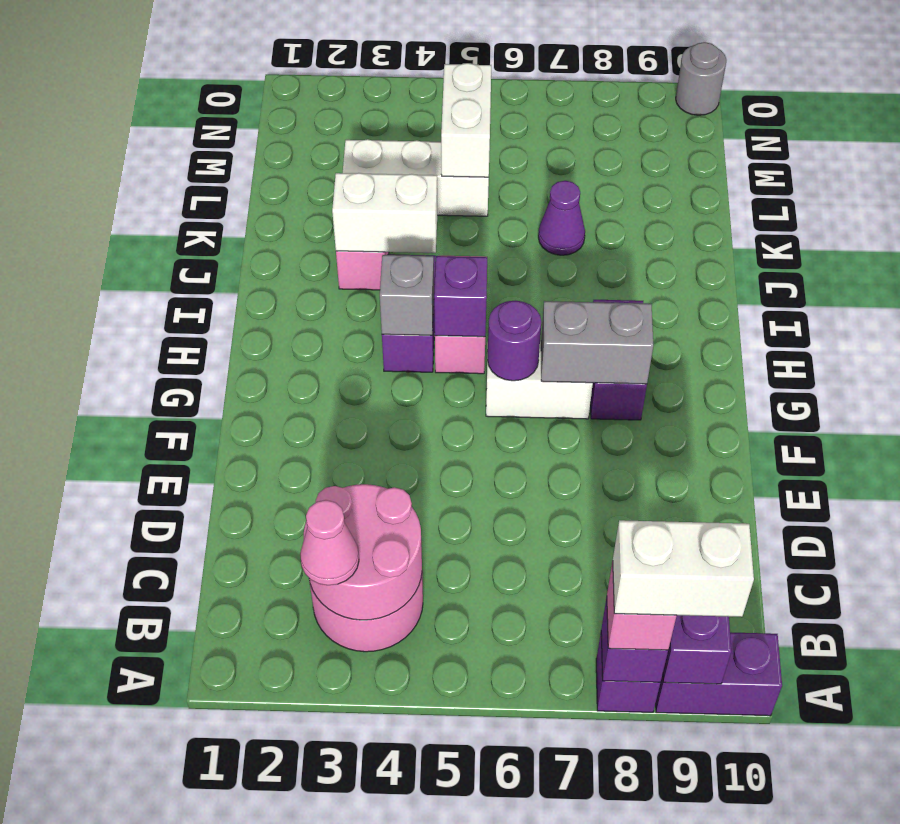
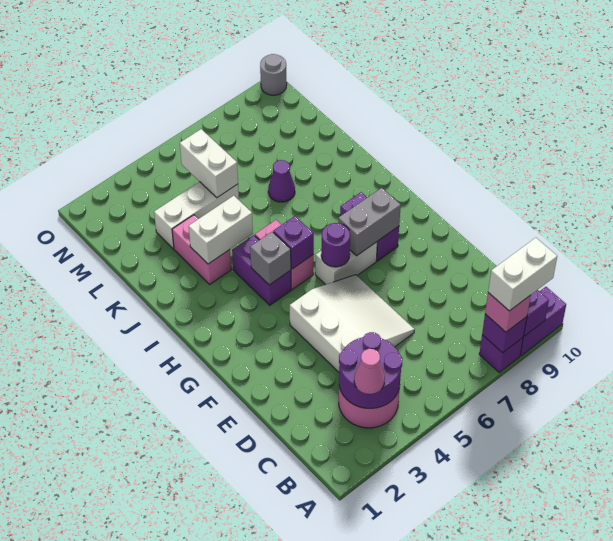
pink round brick B3:C4 level 2 -> purple round brick B3:C4 level 2
none -> white slope D4:F6 level 1 top 4

